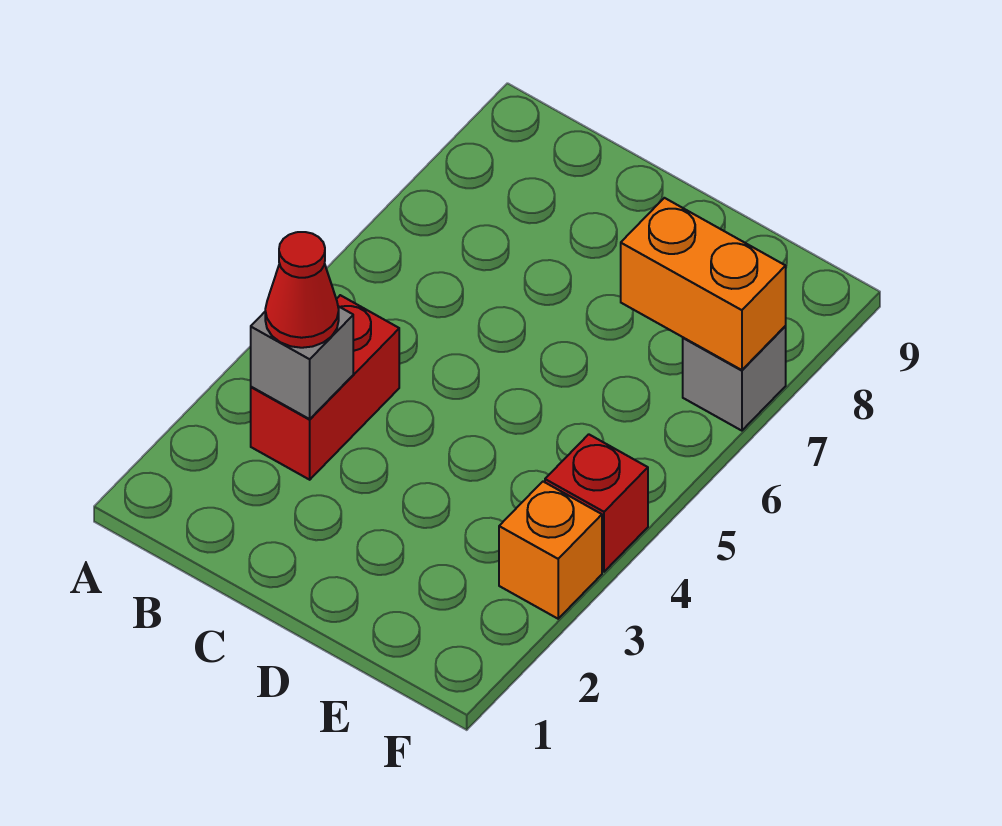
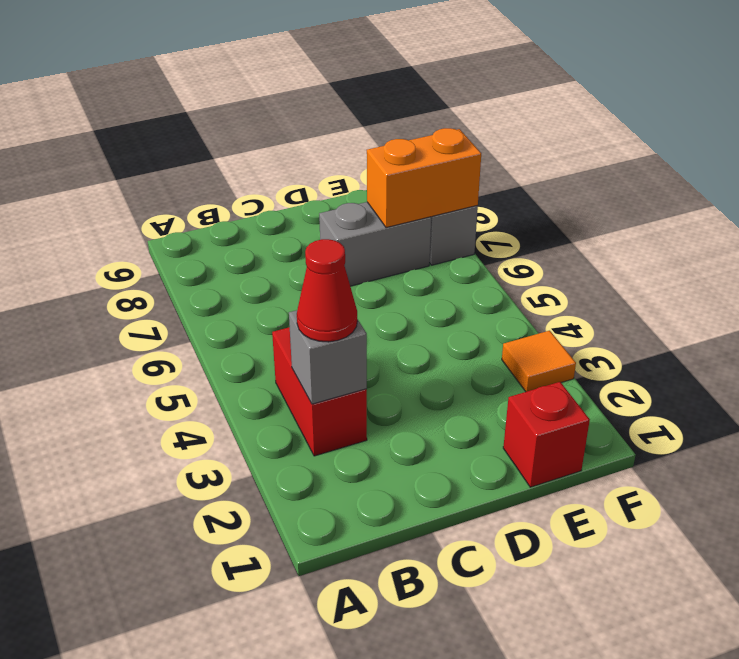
none -> grey brick D7:E7 level 1
orange brick F3 level 1 -> orange tile F3 level 1
red brick F4 level 1 -> red brick E1 level 1

